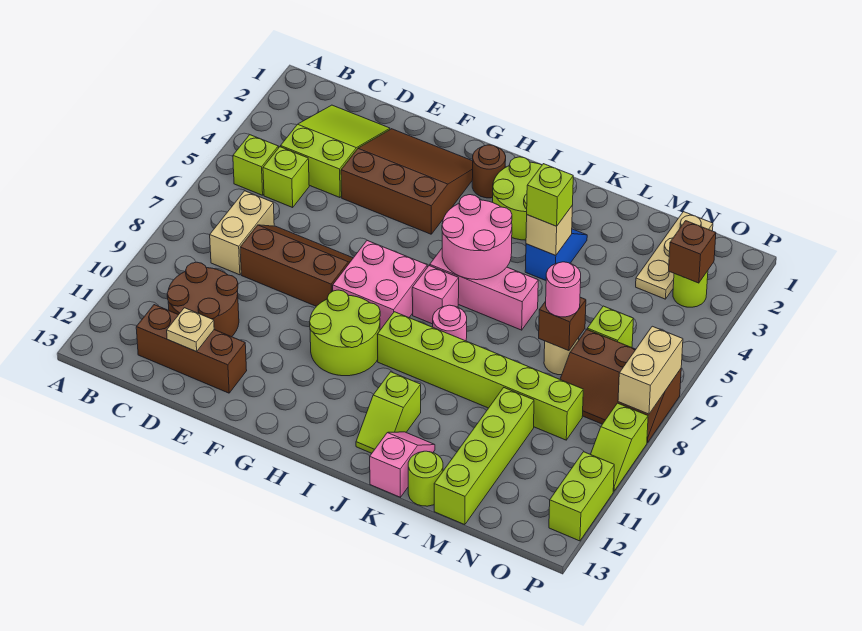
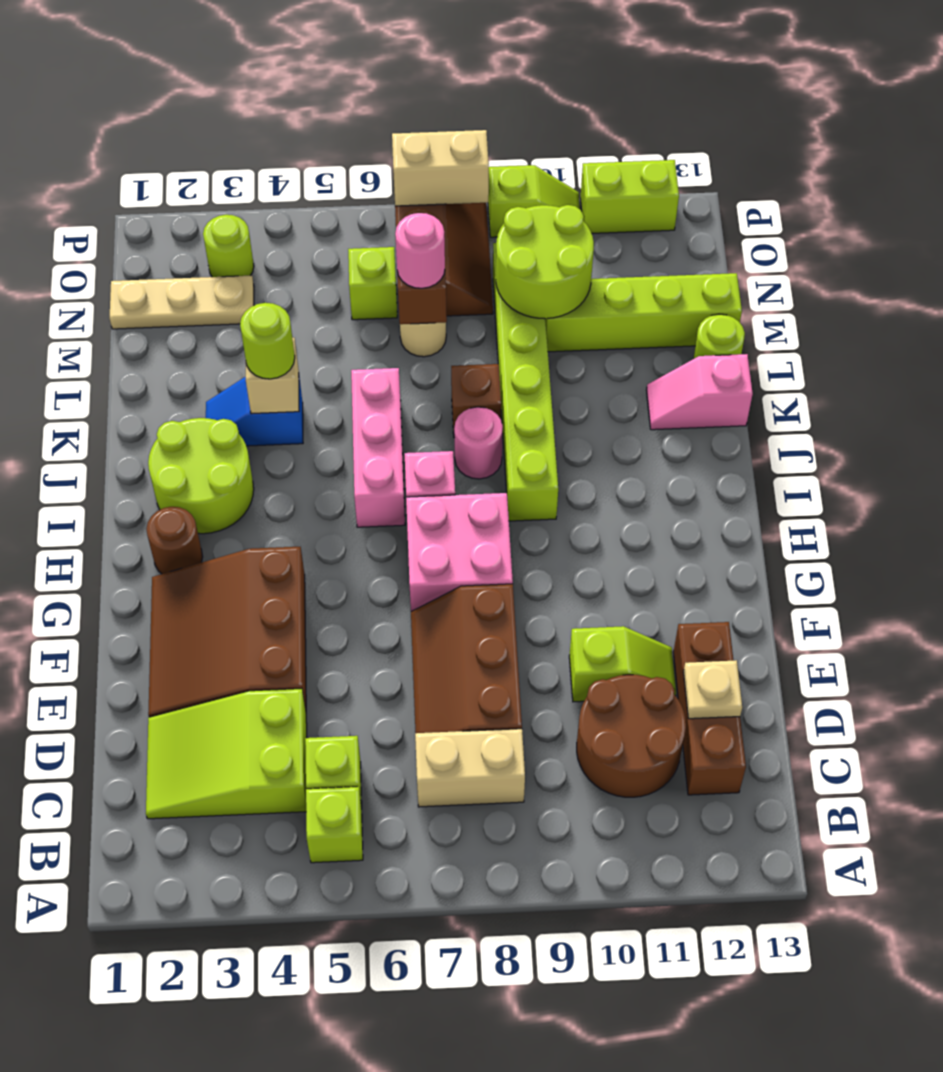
lime round brick G9:H10 level 1 -> lime round brick M9:N10 level 2
pink round brick I5:J6 level 2 -> none
lime slope J11:J12 level 1 top 11 -> lime slope E10:E11 level 1 top 10
lime brick K4 level 3 -> lime round brick K4 level 3
brown brick O3 level 2 -> brown brick K8 level 1

